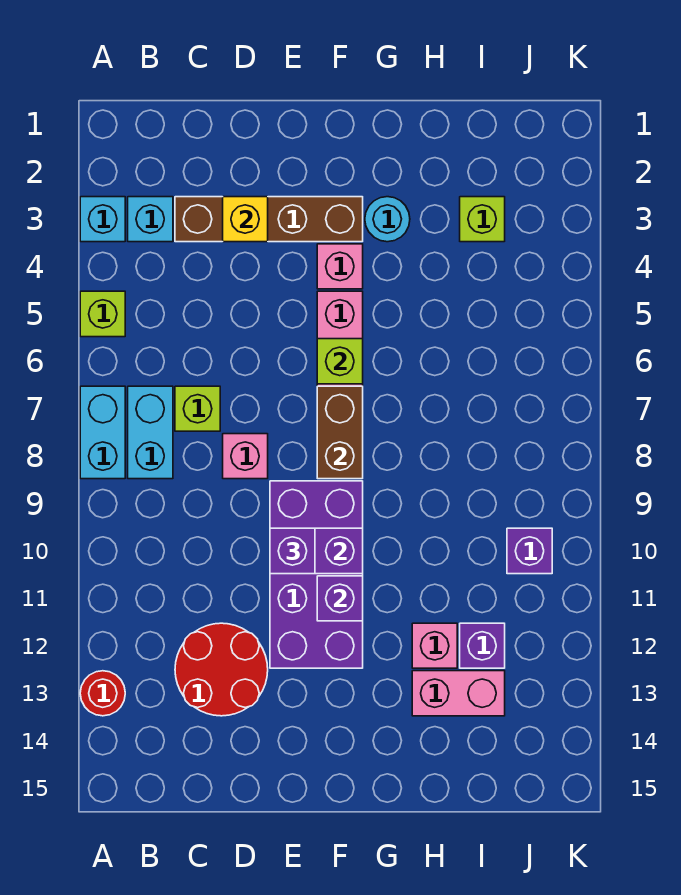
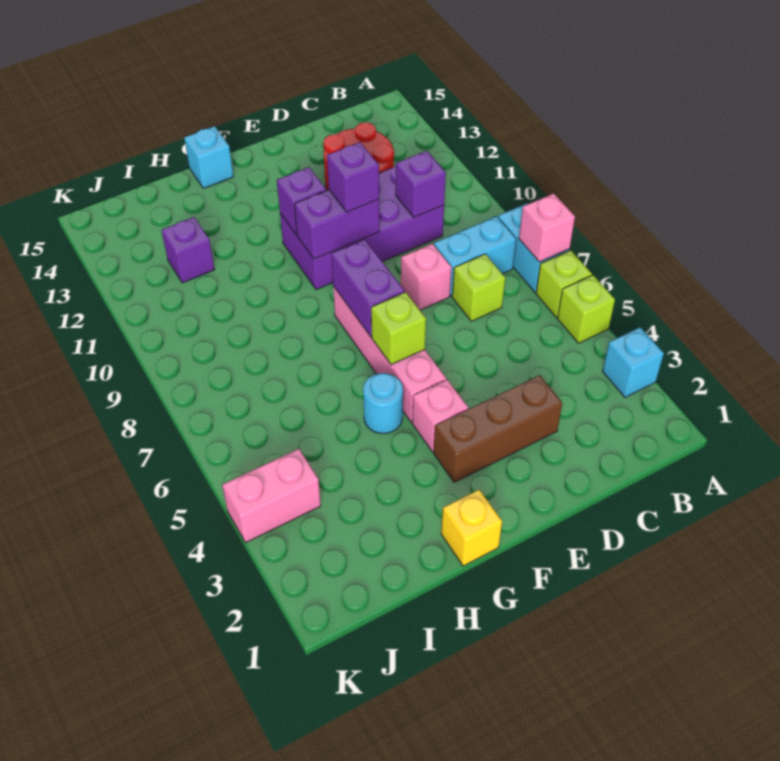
red round brick A13 level 1 -> none
cyan brick B3 level 1 -> cyan brick G15 level 1
cyan brick B7:B8 level 1 -> cyan brick B8:C8 level 1
brown brick C3:F3 level 1 -> brown brick D3:F3 level 1
yellow brick D3 level 2 -> yellow brick G1 level 1
purple brick E9:F12 level 1 -> purple brick C10:F11 level 1
brown brick F7:F8 level 2 -> purple brick F7:F8 level 2
cyan round brick G3 level 1 -> cyan round brick G5 level 1
pink brick H12 level 1 -> pink brick A7 level 2
pink brick H13:I13 level 1 -> pink brick J4:K4 level 1
lime brick I3 level 1 -> lime brick A6 level 1
purple brick J10 level 1 -> purple brick C10 level 2

